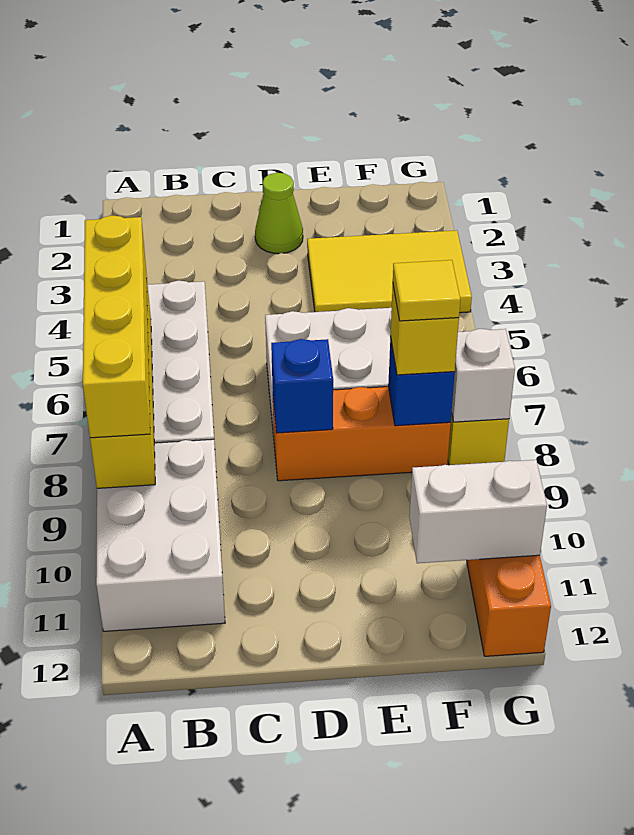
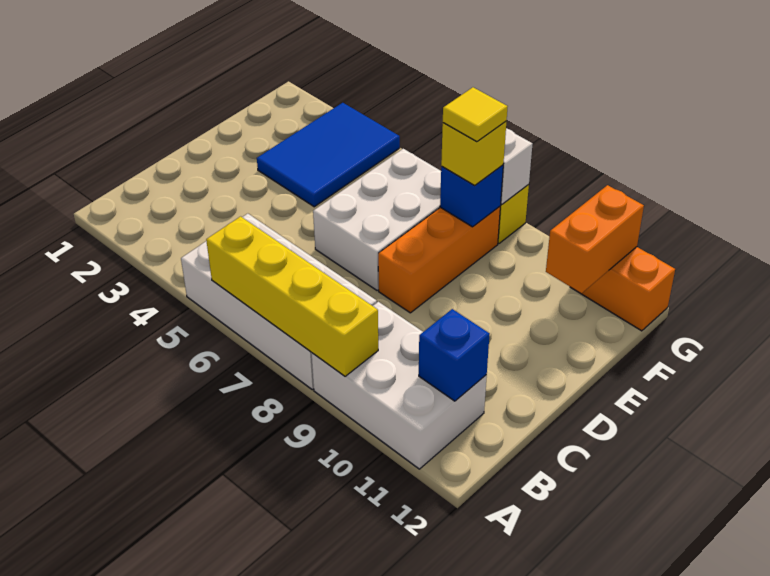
yellow brick A6:A9 level 3 -> none
lime cone D2 level 1 -> none
blue brick D8 level 2 -> blue brick B11 level 2
yellow tile E3:G4 level 1 -> blue tile E3:G4 level 1
white brick F11:G11 level 2 -> orange brick F11:G11 level 2

